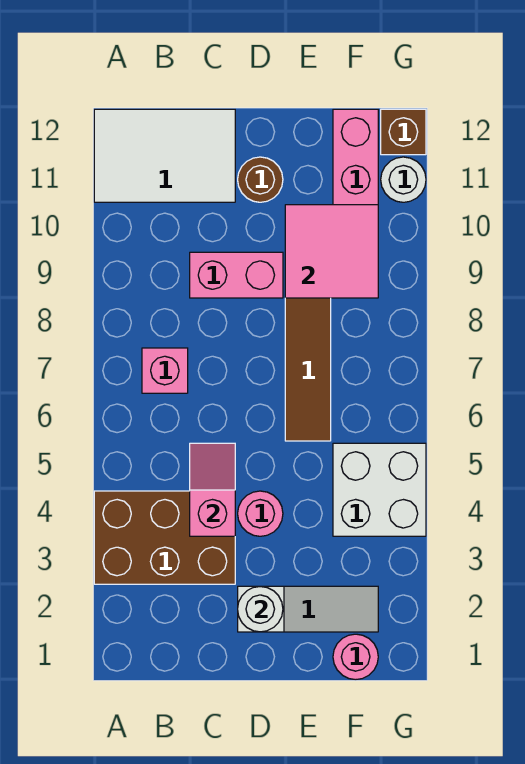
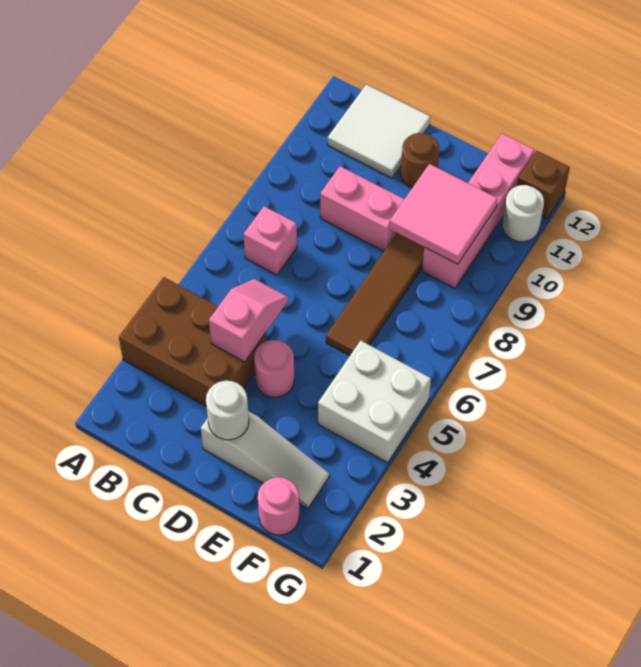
white tile A11:C12 level 1 -> white tile B11:C12 level 1

